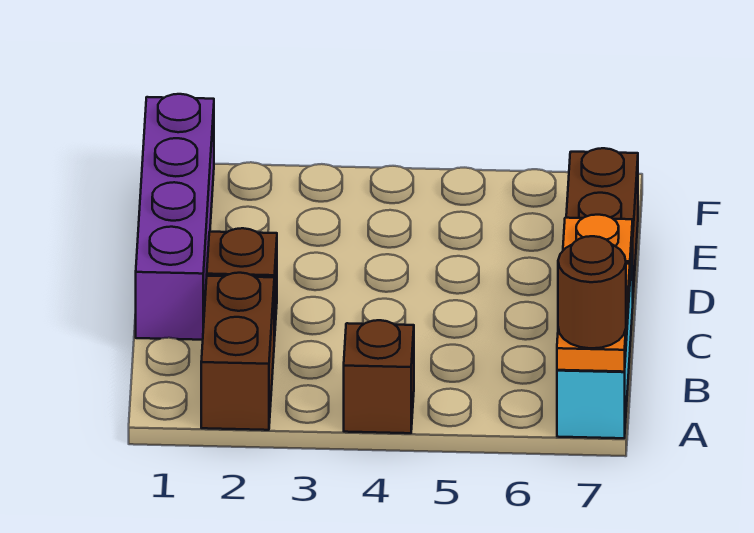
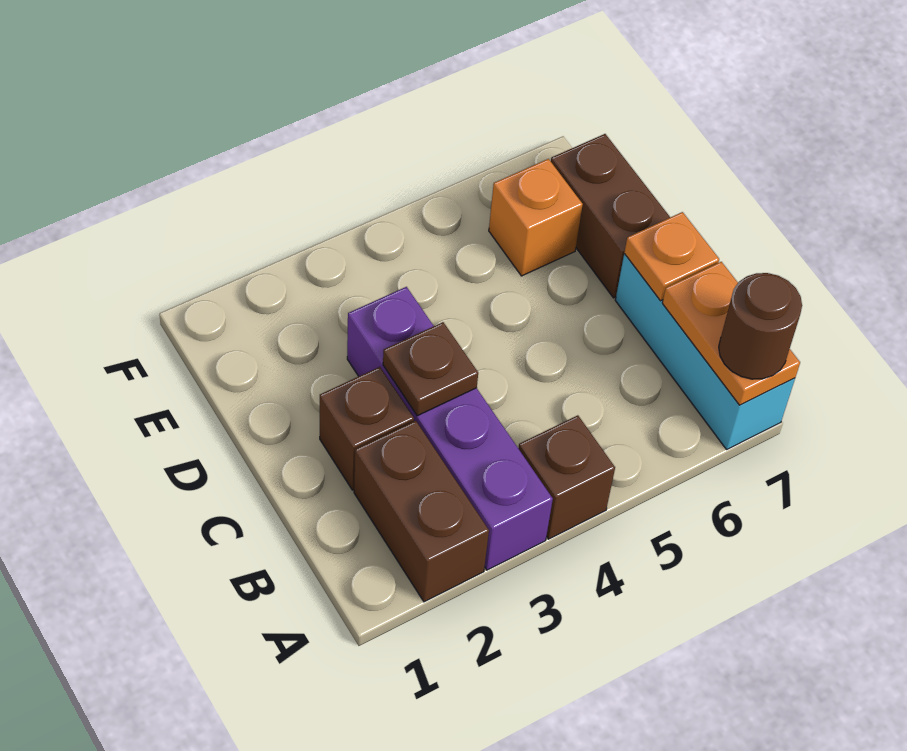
purple brick C1:F1 level 1 -> purple brick A3:D3 level 1
none -> brown plate C3 level 2
none -> orange brick E6 level 1

